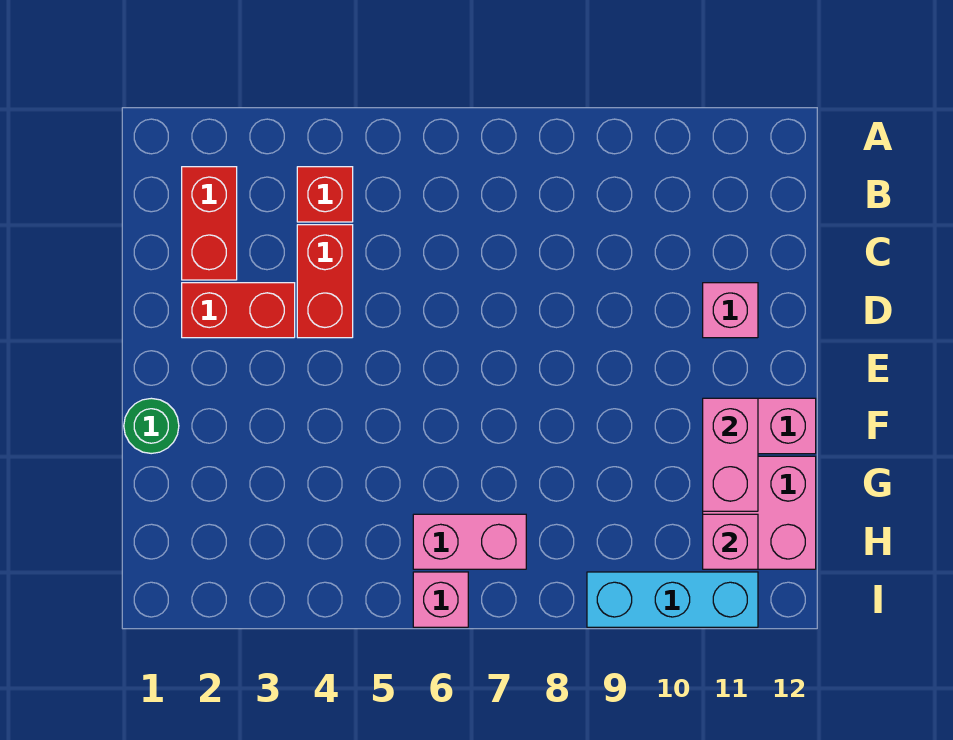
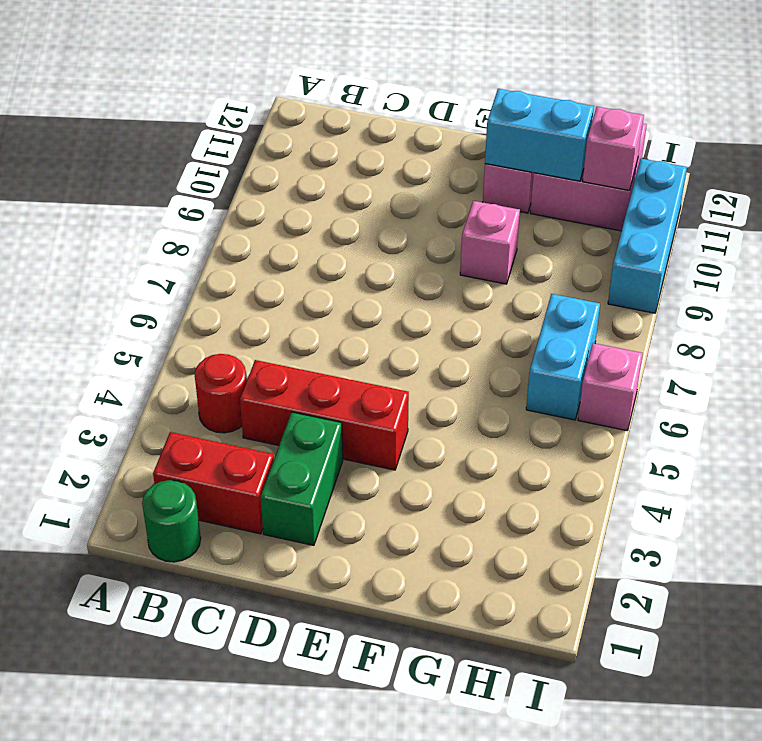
red brick B4 level 1 -> red round brick B4 level 1
red brick C4:D4 level 1 -> red brick C4:E4 level 1
red brick D2:D3 level 1 -> green brick D2:D3 level 1
pink brick D11 level 1 -> pink brick F9 level 1
green round brick F1 level 1 -> green round brick B1 level 1
pink brick F11:G11 level 2 -> cyan brick F11:G11 level 2
pink brick H6:H7 level 1 -> cyan brick H6:H7 level 1

